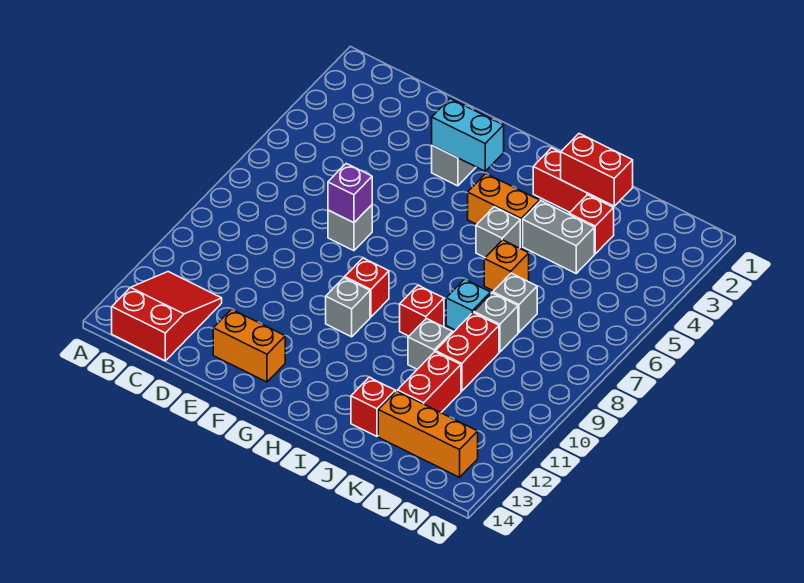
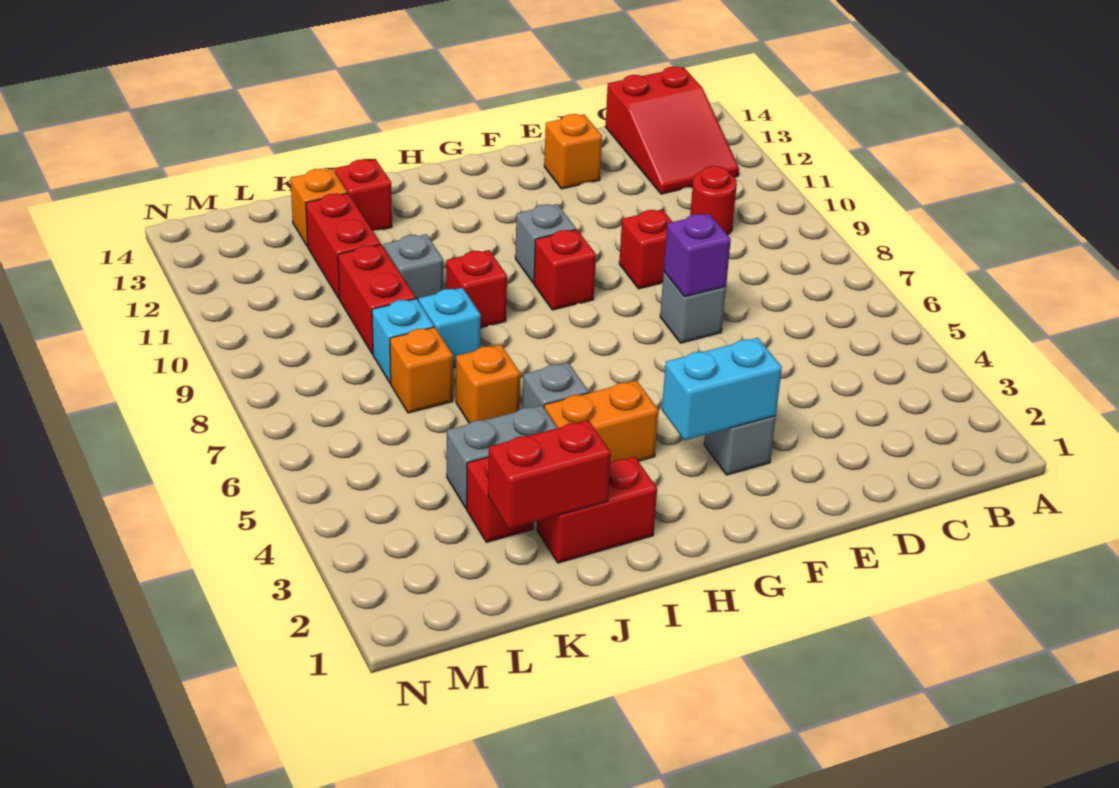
none -> red round brick C10 level 1
none -> red brick E9 level 1
orange brick E13:F13 level 1 -> orange brick E13 level 1
grey brick K7 level 1 -> orange brick K7 level 1
grey brick K8 level 1 -> cyan brick K8 level 1
orange brick K13:M13 level 1 -> orange brick K13 level 1

